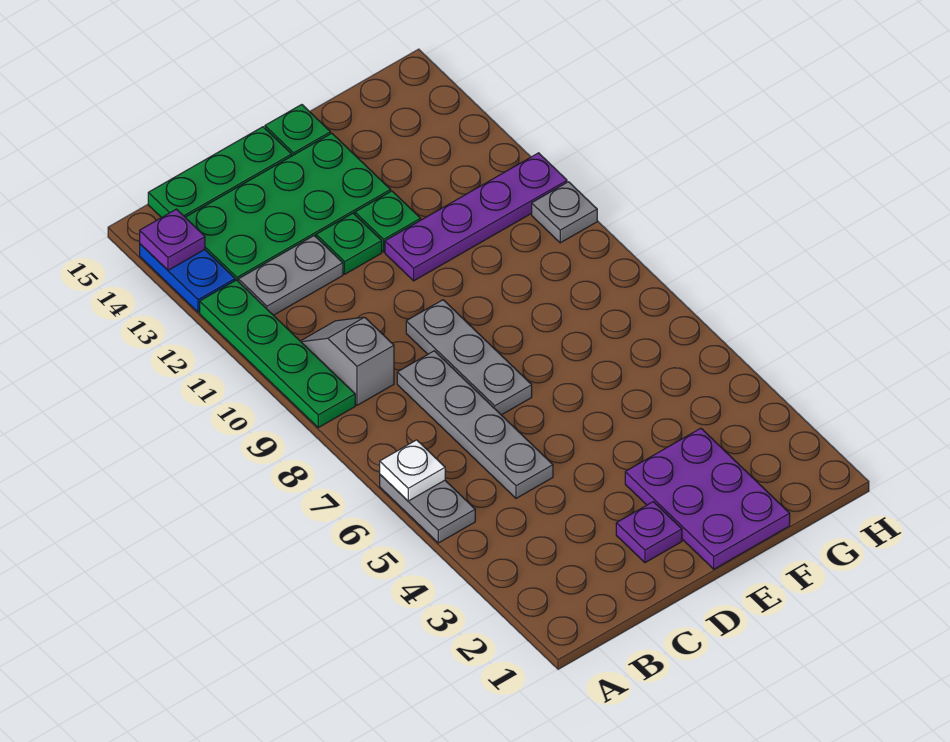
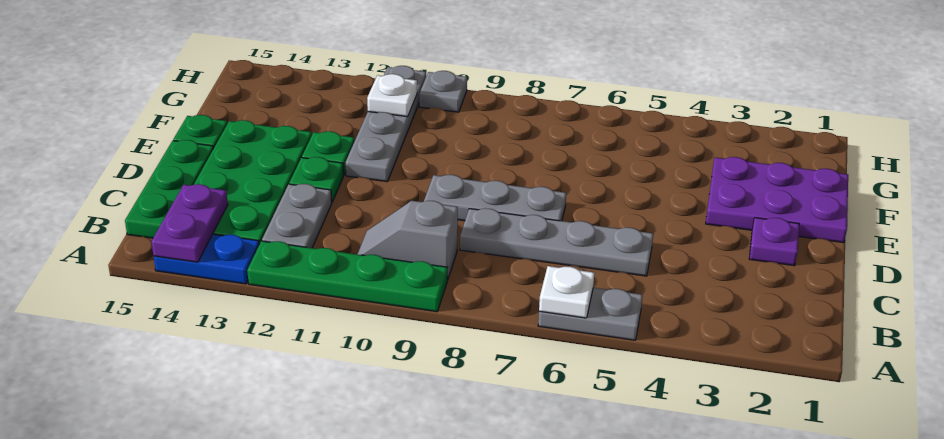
purple plate A14 level 2 -> purple plate A14:B14 level 2
purple plate E11:H11 level 1 -> grey plate E11:H11 level 1
none -> white plate G11 level 2

